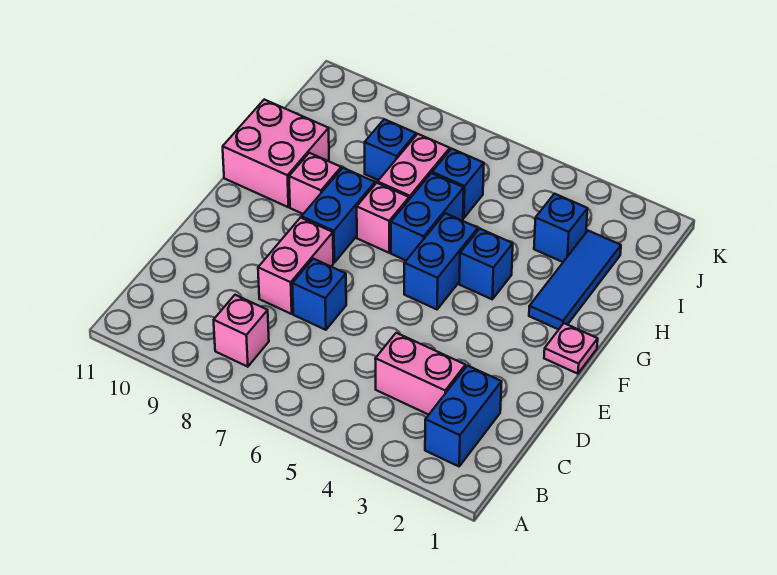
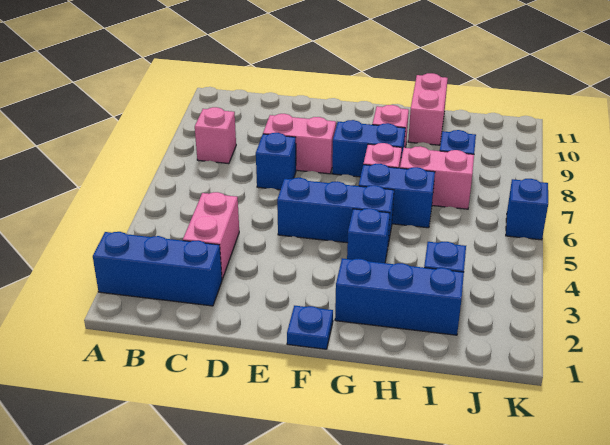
blue brick B2:C2 level 1 -> blue brick A2:C2 level 1
pink plate F1 level 1 -> blue plate F1 level 1
blue brick F5:G5 level 1 -> blue brick E5:G5 level 1
blue tile G2:I2 level 1 -> blue brick G2:I2 level 1
pink brick G10:H11 level 1 -> pink brick H10:H11 level 1
blue brick I6 level 1 -> blue brick K6 level 1

